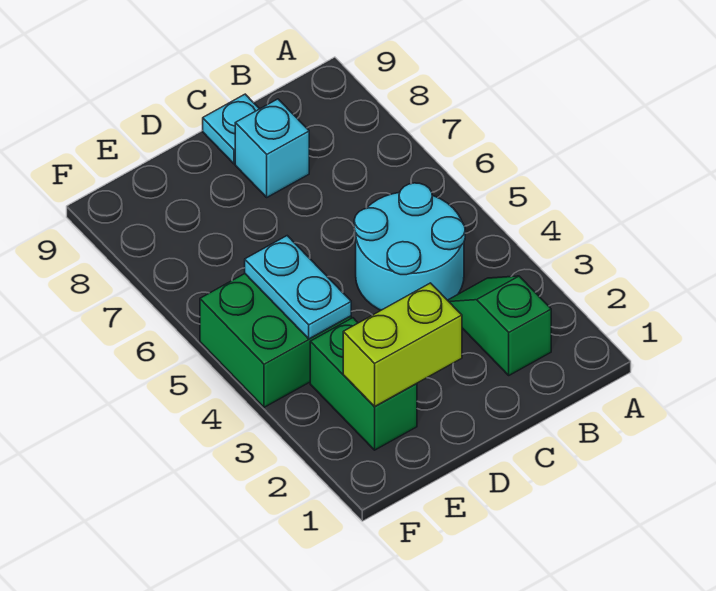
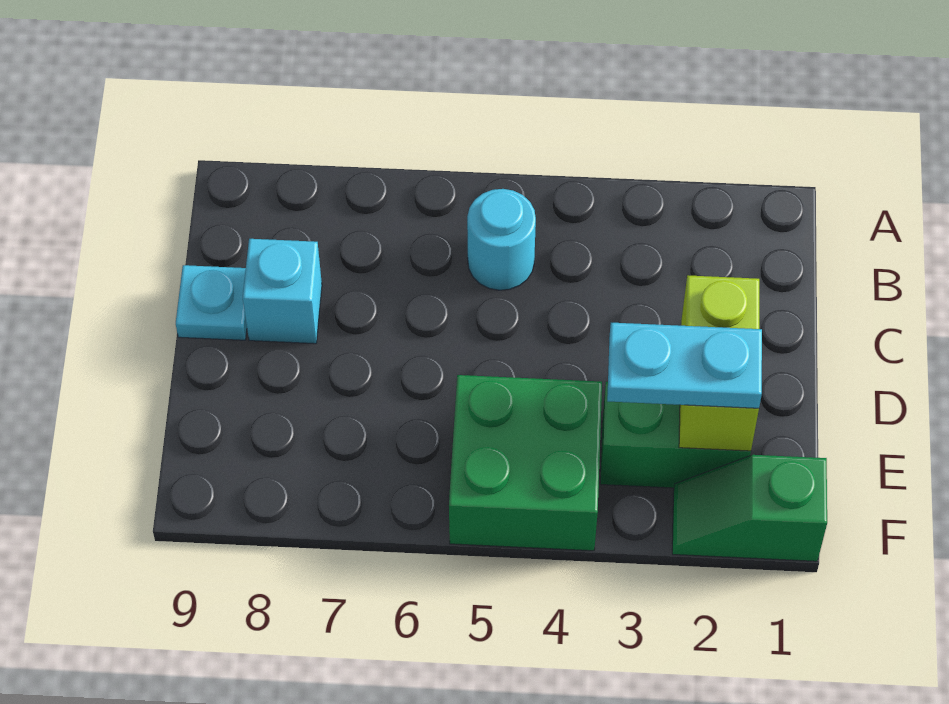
green slope B2:B3 level 1 top 2 -> green slope F1:F2 level 1 top 1
cyan round brick B4:C5 level 1 -> cyan round brick B5 level 1
cyan plate E4:E5 level 2 -> cyan plate E2:E3 level 3

